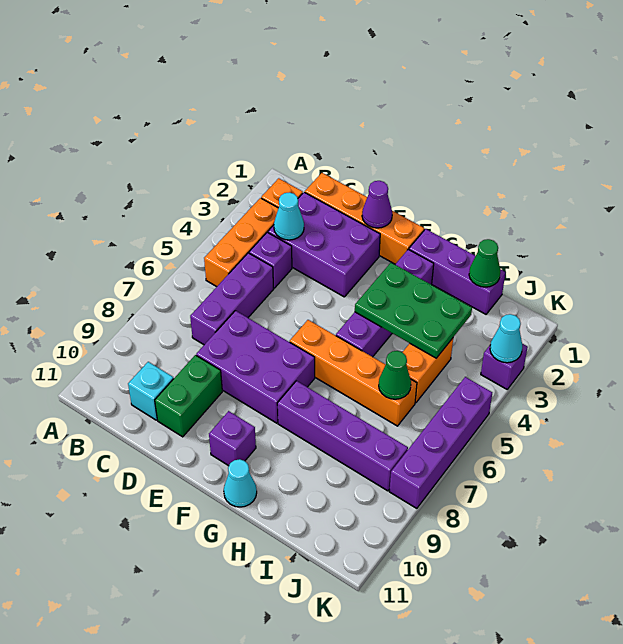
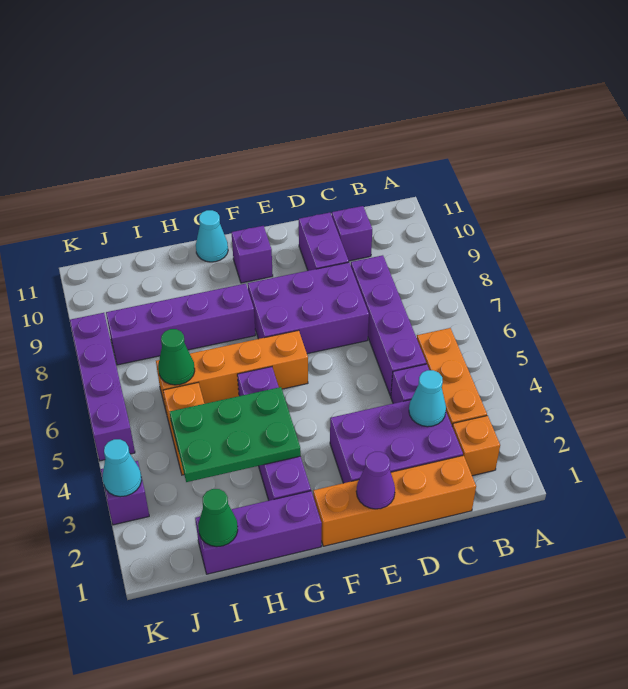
purple brick C5:C7 level 1 -> purple brick C5:C8 level 1
cyan brick C10 level 1 -> purple brick C10 level 1
green brick D9:D10 level 1 -> purple brick D9:D10 level 1

